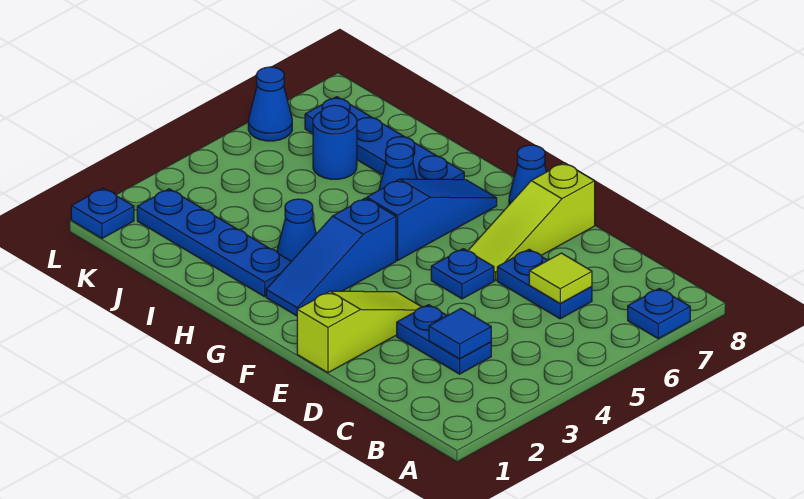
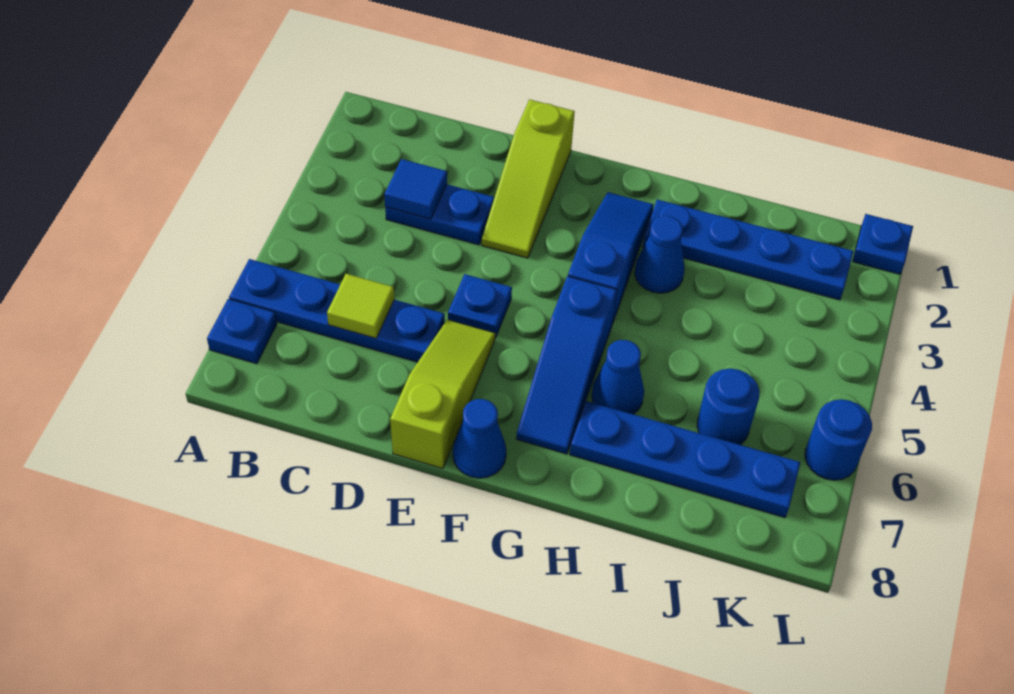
blue plate C6:D6 level 1 -> blue plate A6:D6 level 1
blue cone L6 level 1 -> blue round brick L6 level 1

